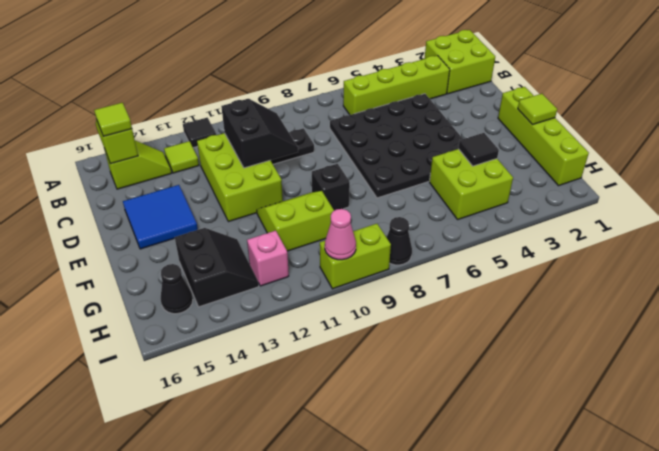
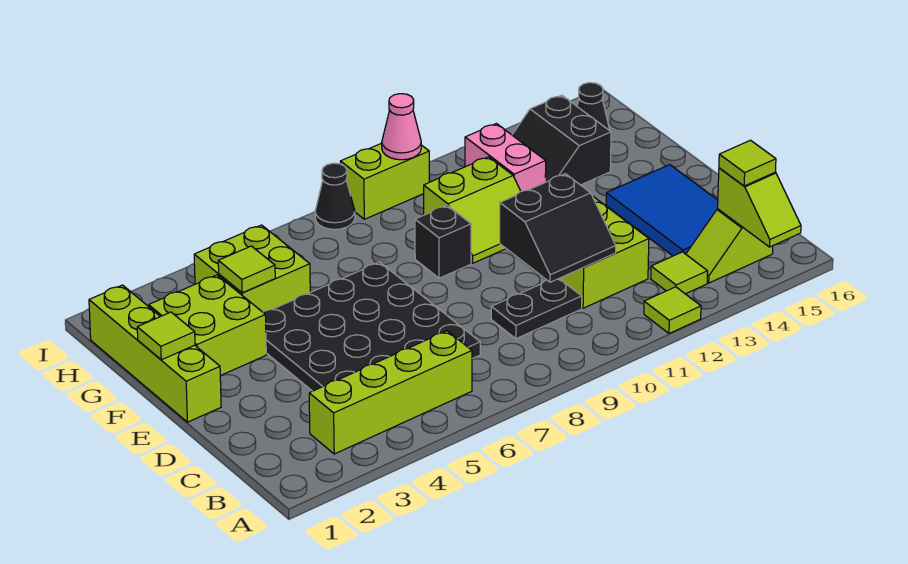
lime brick A1:B2 level 1 -> lime brick F2:G3 level 1
black tile A12 level 1 -> lime tile A12 level 1
black slope C10:D11 level 2 top 11 -> black slope C10:D11 level 2 top D
blue tile D14:E15 level 1 -> blue tile C14:E15 level 1
black tile G4 level 2 -> lime tile G4 level 2
pink brick H12 level 1 -> pink brick G12:H12 level 1

